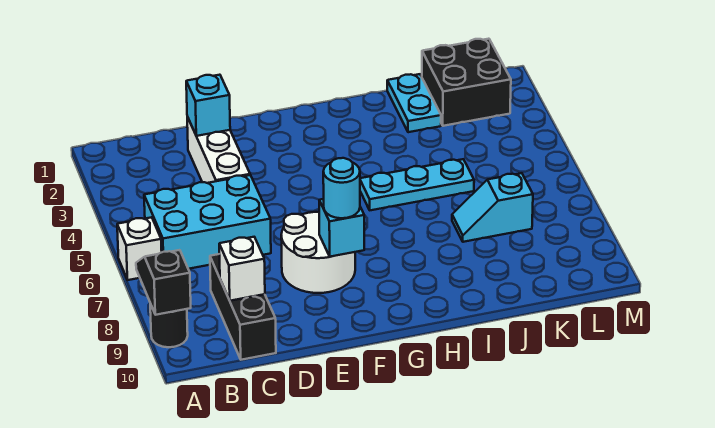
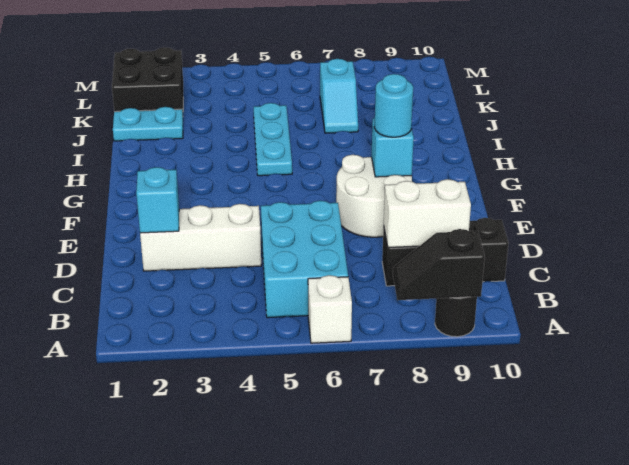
white brick C9 level 2 -> white brick C8:C9 level 2

